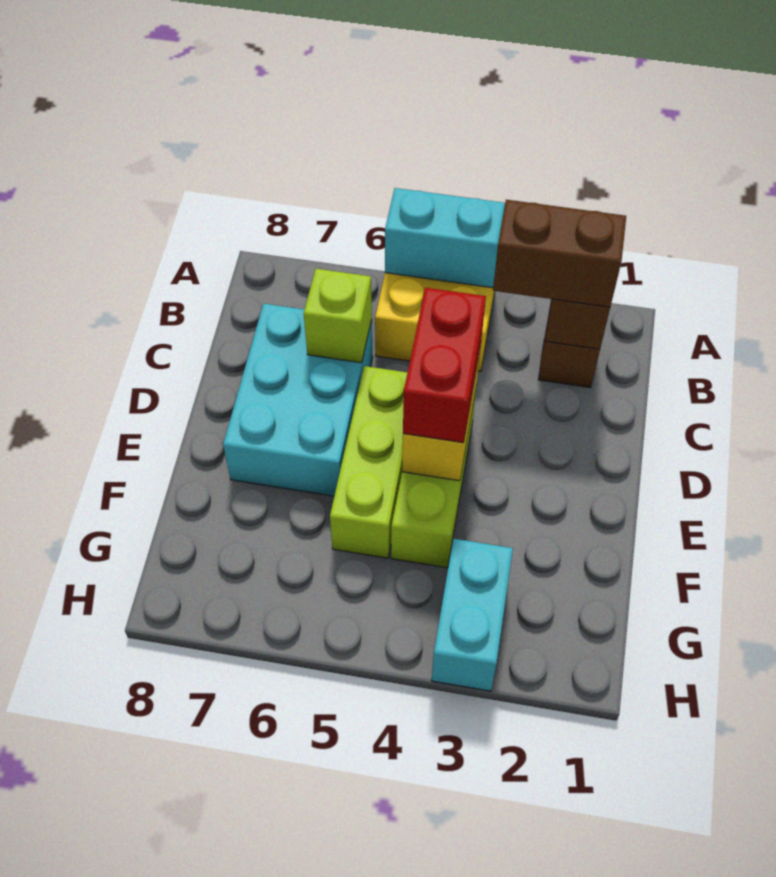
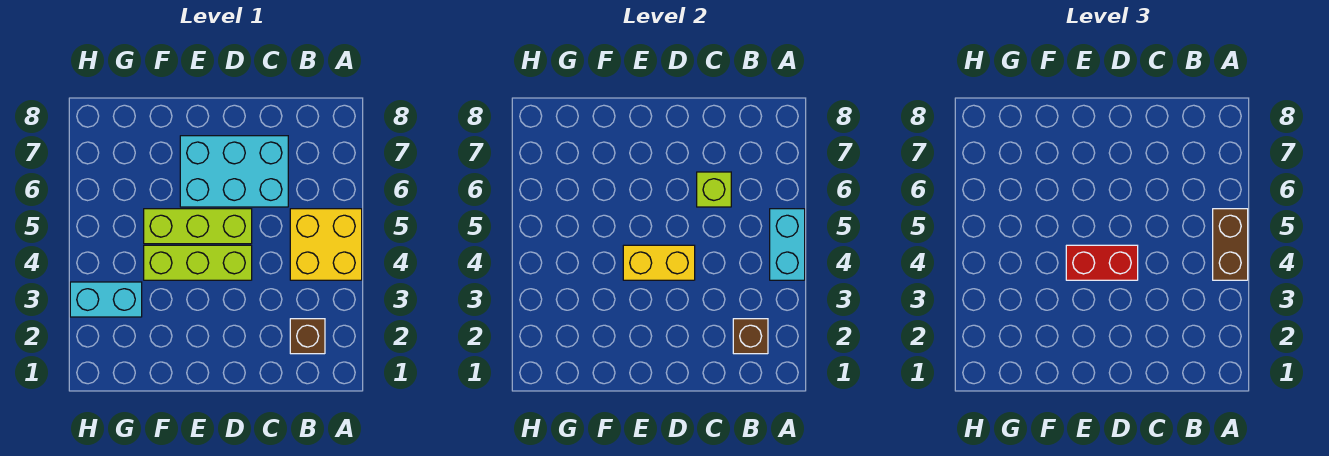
brown brick B2:B3 level 3 -> brown brick A4:A5 level 3

